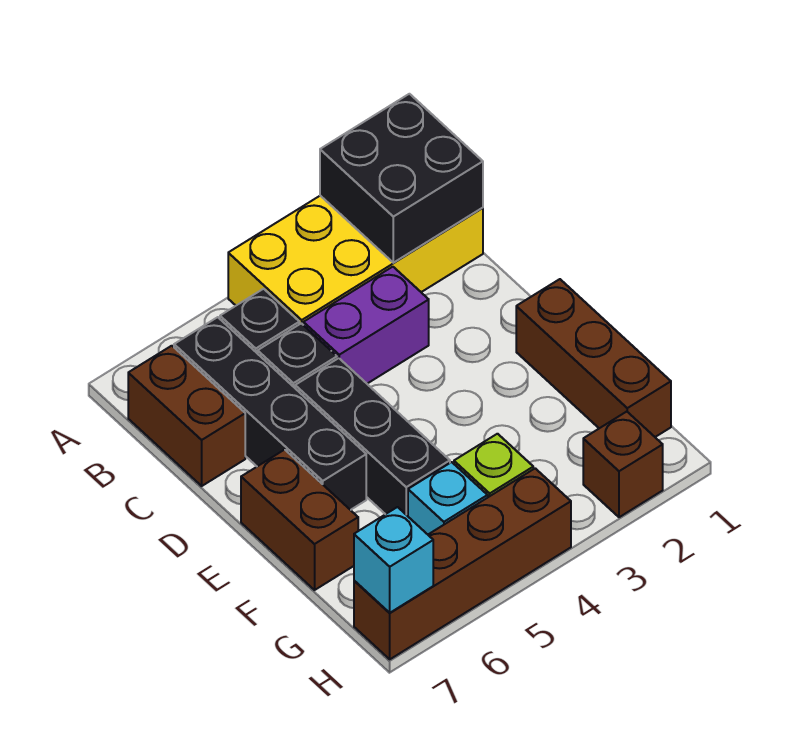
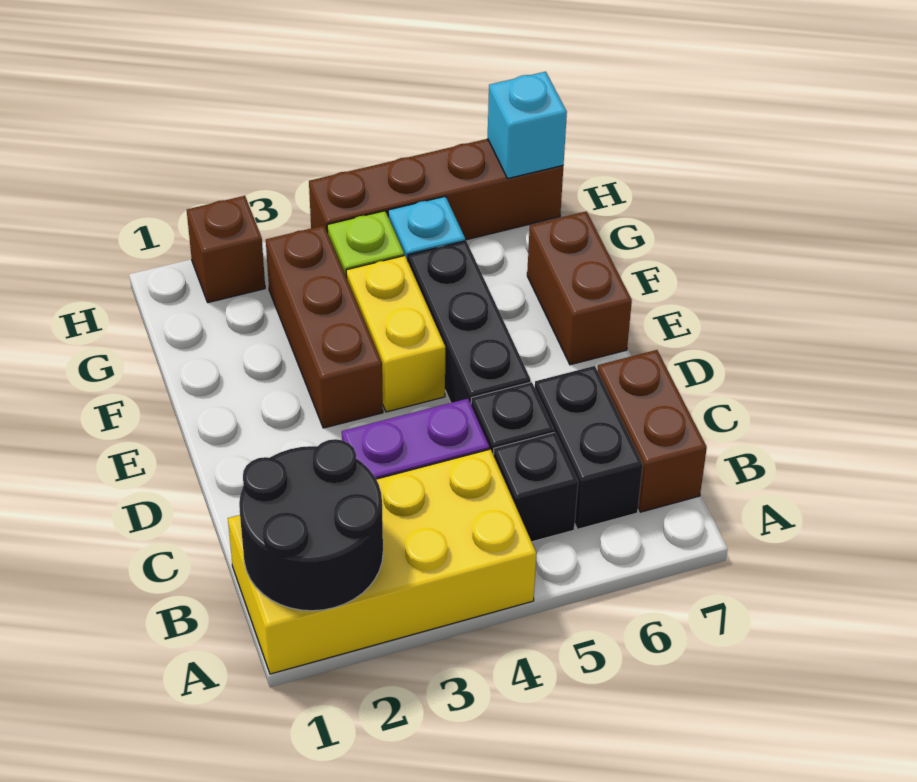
black brick A1:B2 level 2 -> black round brick A1:B2 level 2
black brick B6:E6 level 1 -> black brick B6:C6 level 1
brown brick E1:G1 level 1 -> brown brick E3:G3 level 1
none -> yellow brick E4:F4 level 1

